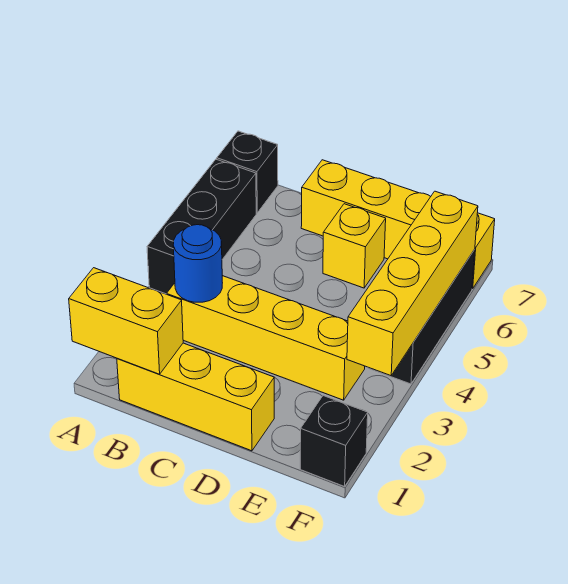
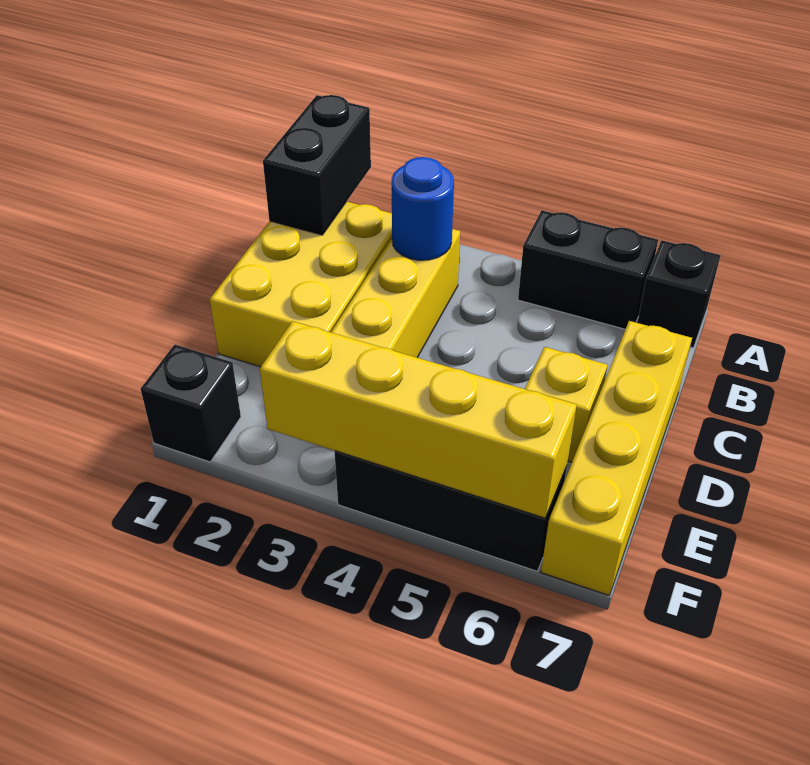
yellow brick A1:B1 level 2 -> black brick A1:B1 level 2
black brick A4:A6 level 1 -> black brick A5:A6 level 1
yellow brick B1:D1 level 1 -> yellow brick B1:D2 level 1

